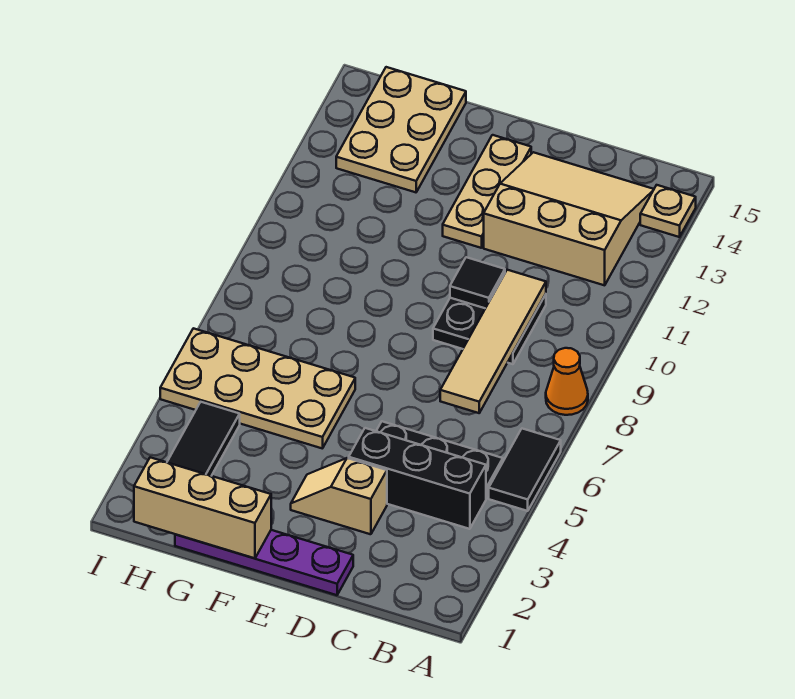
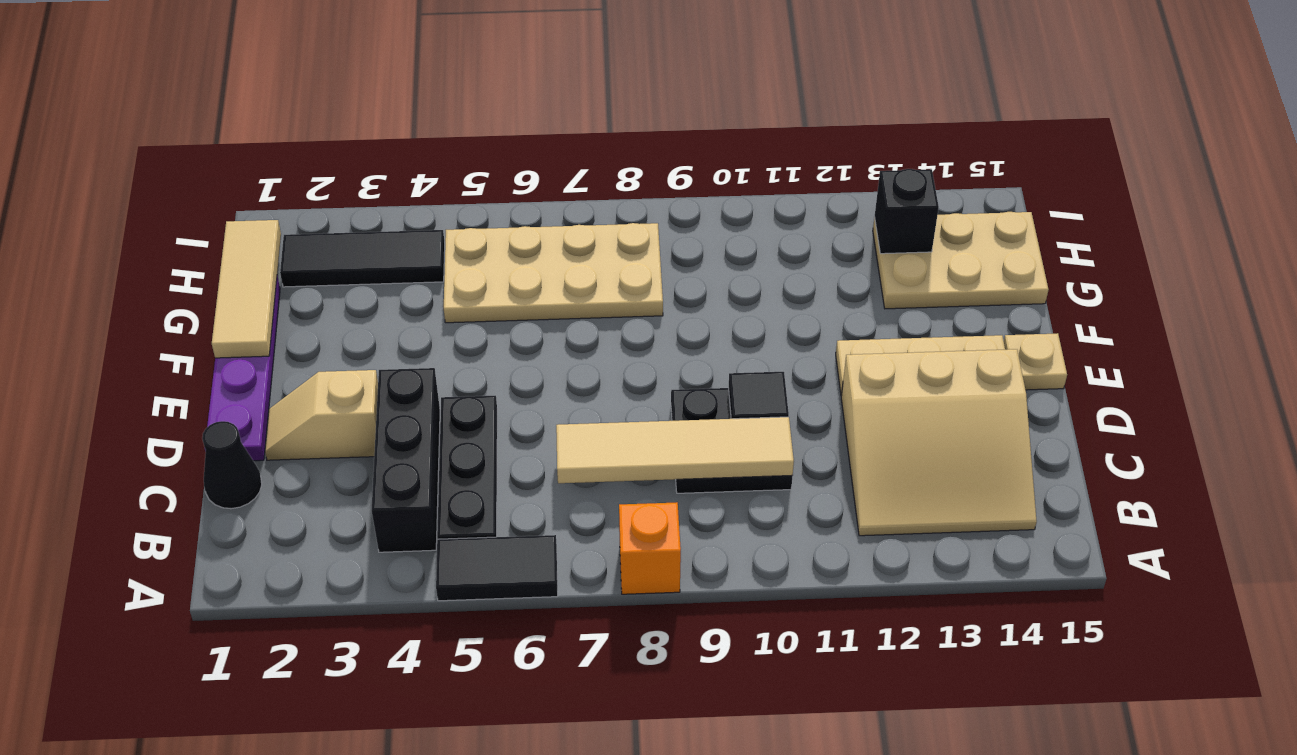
orange cone A8 level 1 -> orange brick A8 level 1
tan plate A14 level 1 -> tan plate E15 level 1
tan slope B12:D14 level 1 top 12 -> tan slope B12:D14 level 1 top D
none -> black cone C1 level 1
tan slope D3:E3 level 1 top D -> tan slope D2:D3 level 1 top 3
tan brick F1:H1 level 2 -> tan tile F1:H1 level 2
tan plate F5:I6 level 1 -> tan plate G5:H8 level 1
none -> black brick H13 level 2

